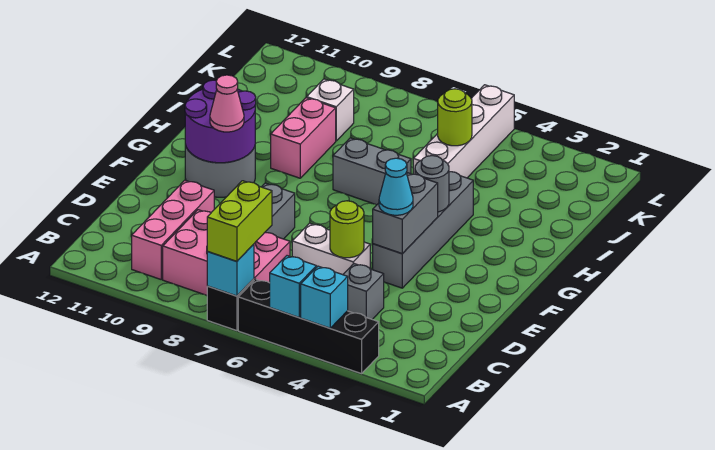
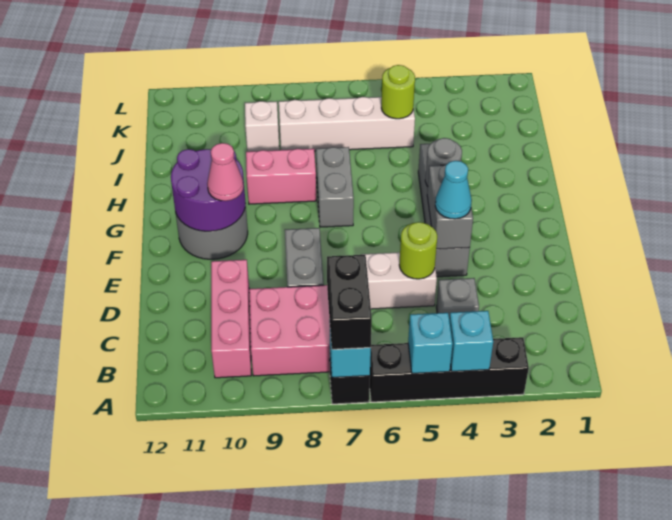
lime brick A7:B7 level 3 -> black brick A7:B7 level 3
grey brick H6:H7 level 1 -> grey brick G7:H7 level 1
pink brick H9:I9 level 1 -> pink brick H8:H9 level 1
white brick I5:L5 level 1 -> white brick J5:J8 level 1

